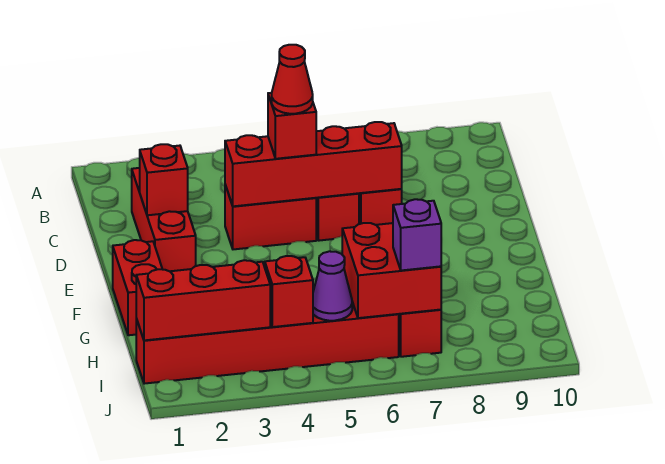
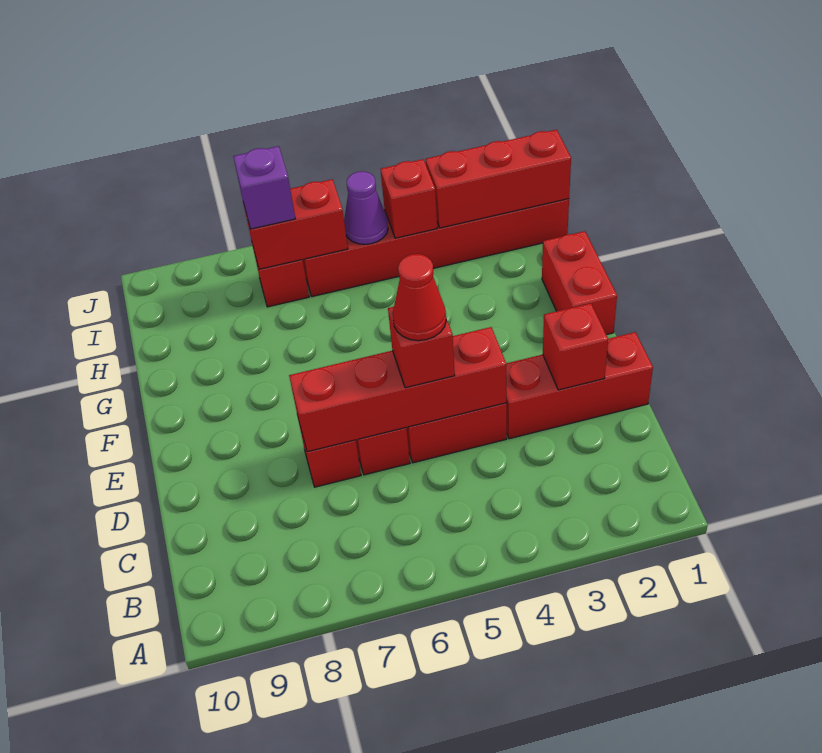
red brick C2:E2 level 1 -> red brick D1:D3 level 1
red brick H6:I7 level 2 -> red brick I6:I7 level 2

